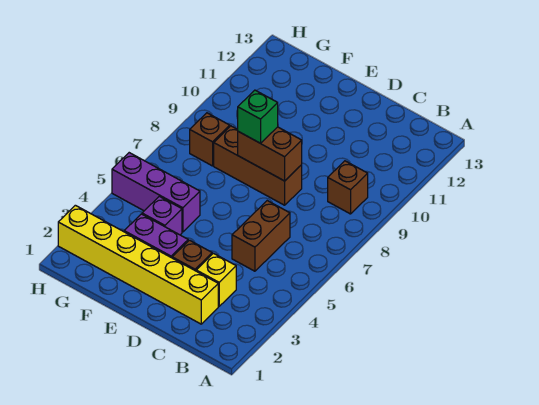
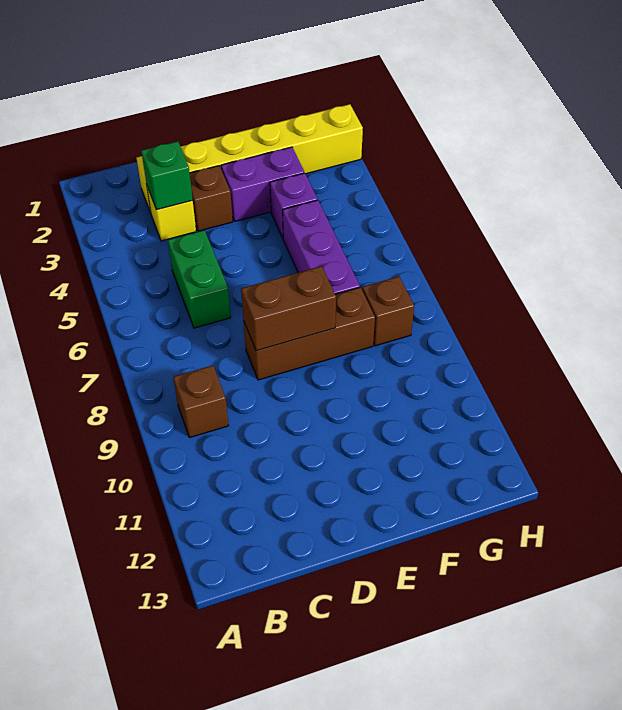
brown brick C5:C6 level 1 -> green brick C5:C6 level 1
green brick E8 level 3 -> green brick C3 level 2
purple brick F5:H5 level 1 -> purple brick F5:F7 level 1

